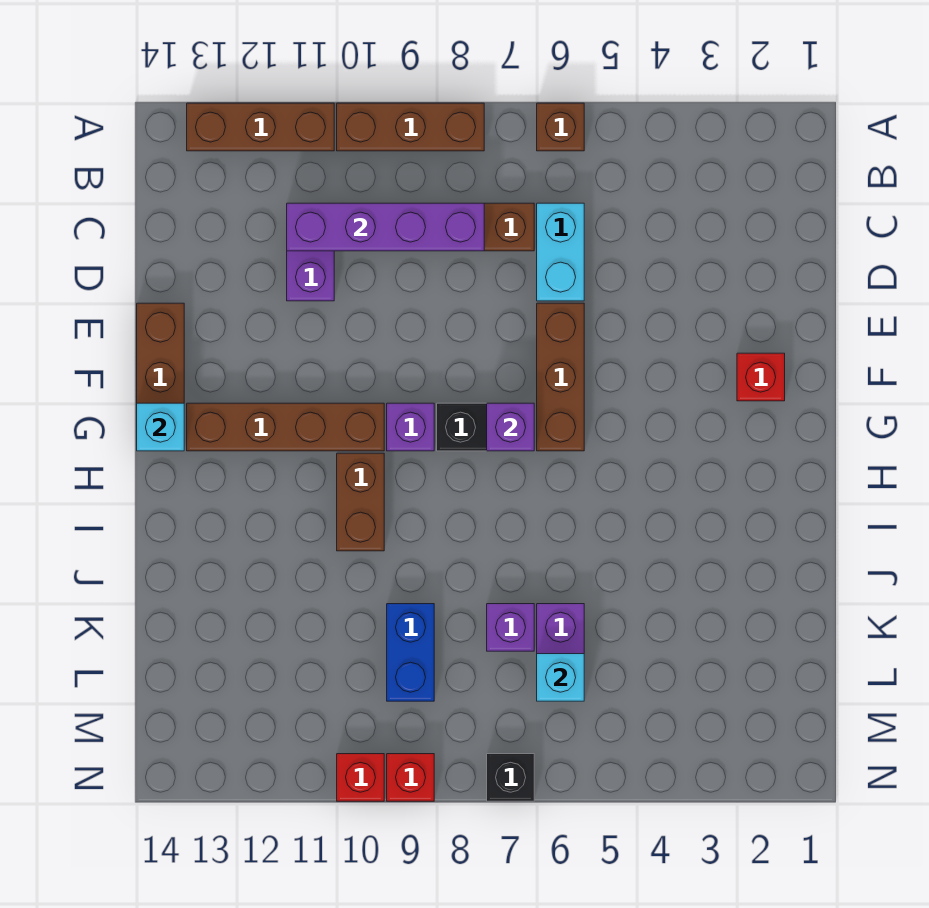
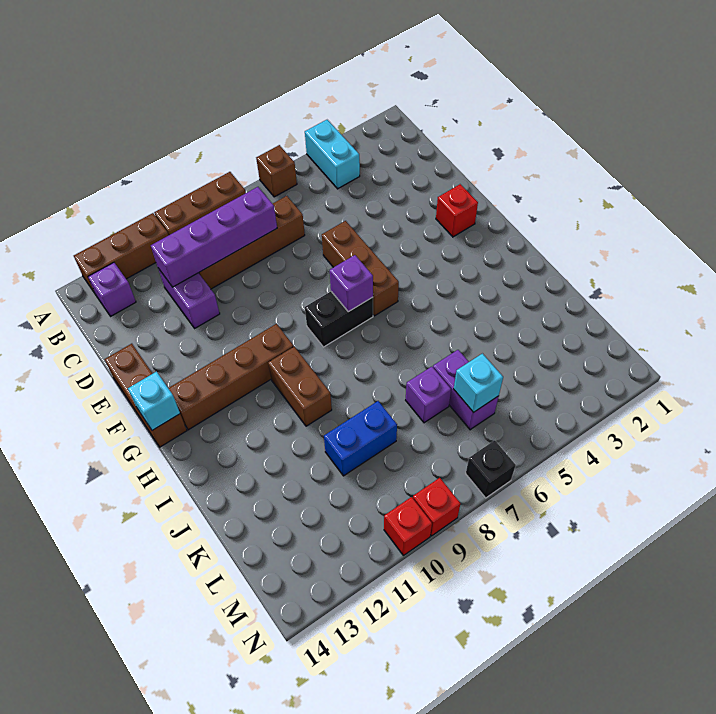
cyan brick C6:D6 level 1 -> cyan brick A4:B4 level 1
purple brick G9 level 1 -> purple brick B13 level 1
blue brick K9:L9 level 1 -> blue brick K9:K10 level 1

